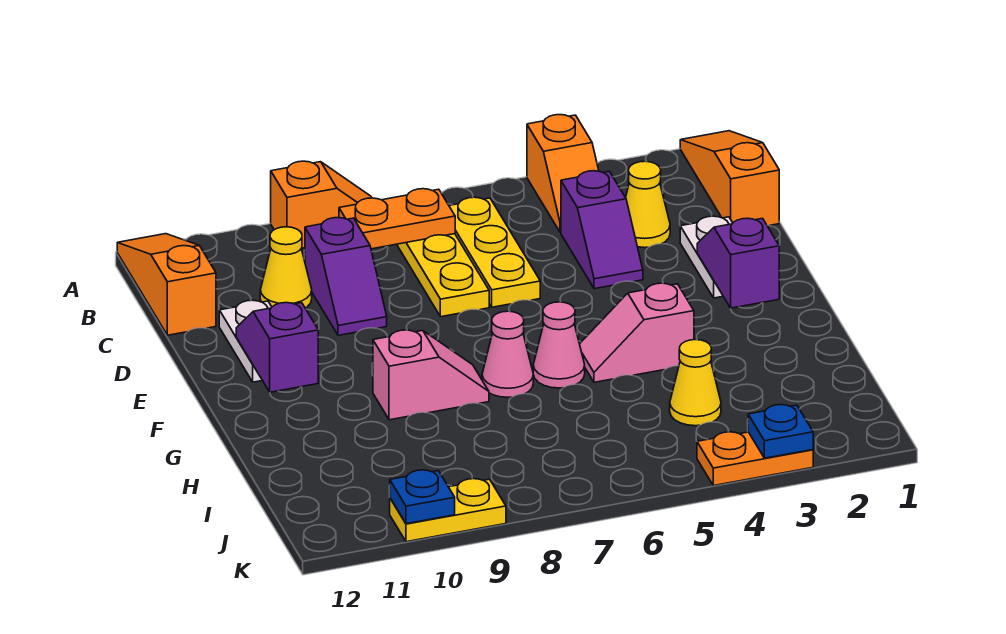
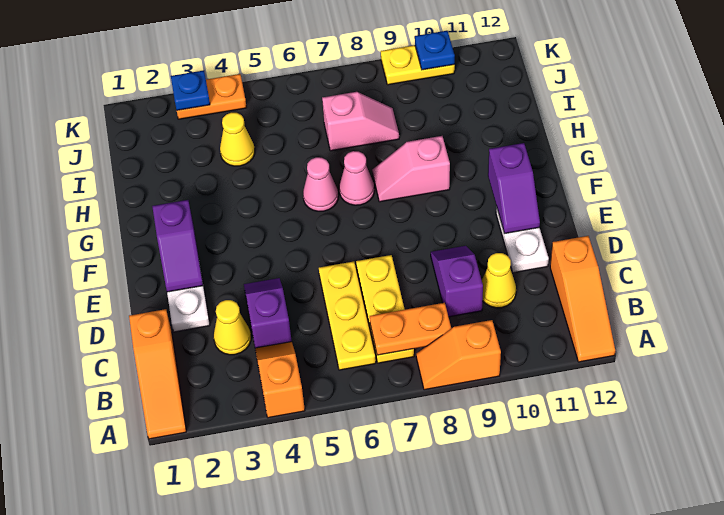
pink slope G4:G5 level 1 top 4 -> pink slope I7:I8 level 1 top 7

